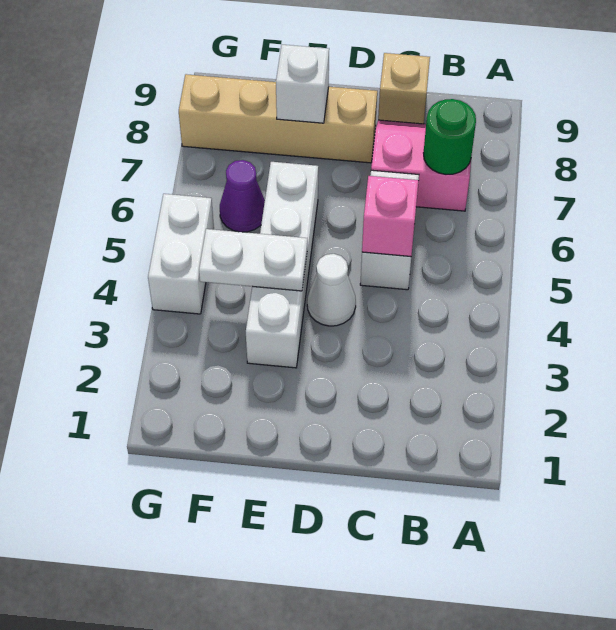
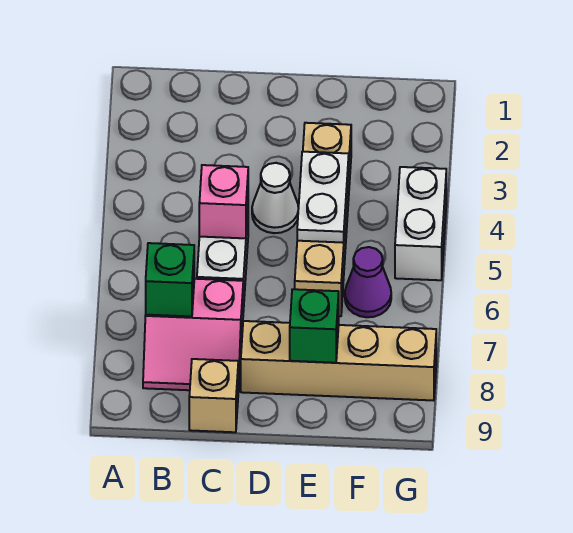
green round brick B7 level 2 -> green brick B7 level 2
white brick E3:E6 level 1 -> tan brick E3:E6 level 1
white plate E4:F4 level 2 -> white plate E4:E5 level 2
white brick E8 level 2 -> green brick E8 level 2

